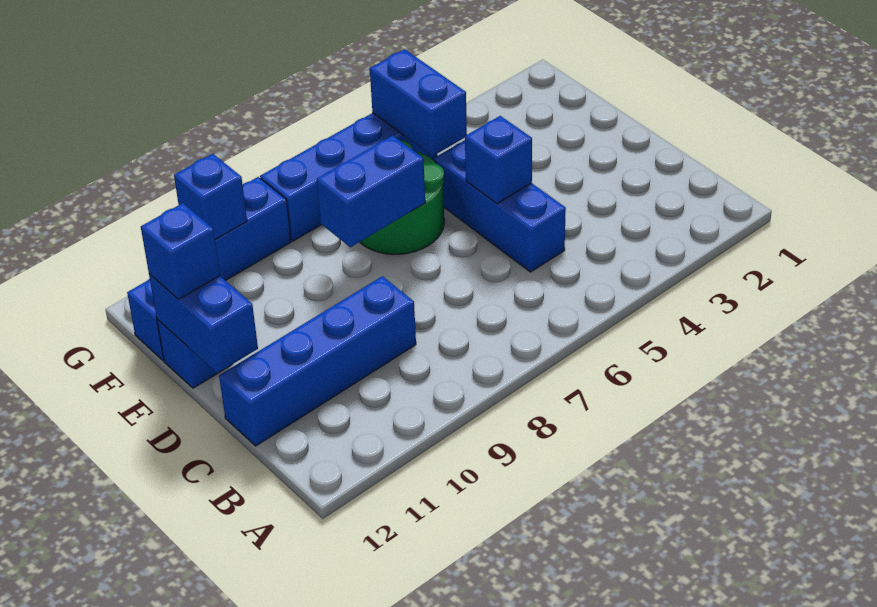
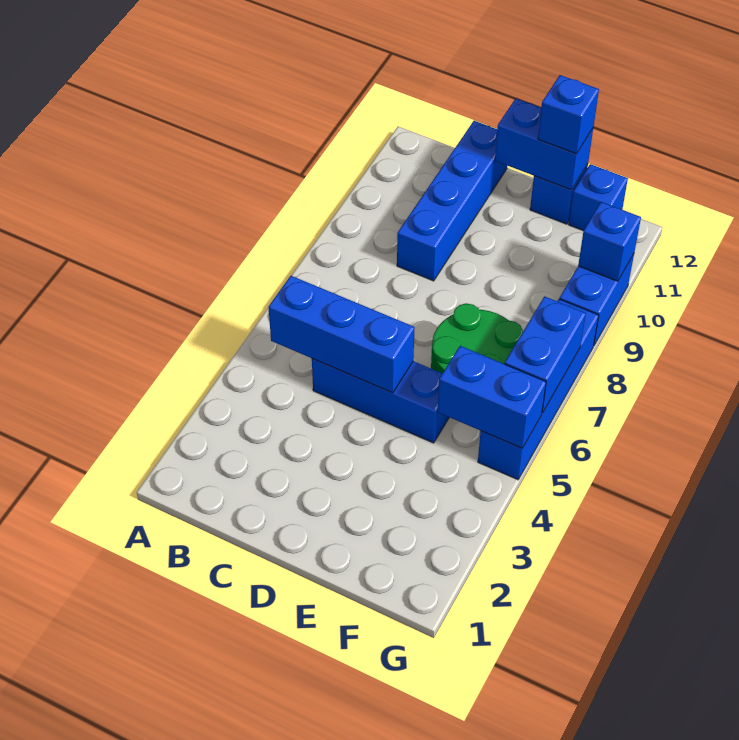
blue brick D5 level 2 -> blue brick B5:D5 level 2
blue brick E7:E8 level 2 -> blue brick G6:G7 level 2

